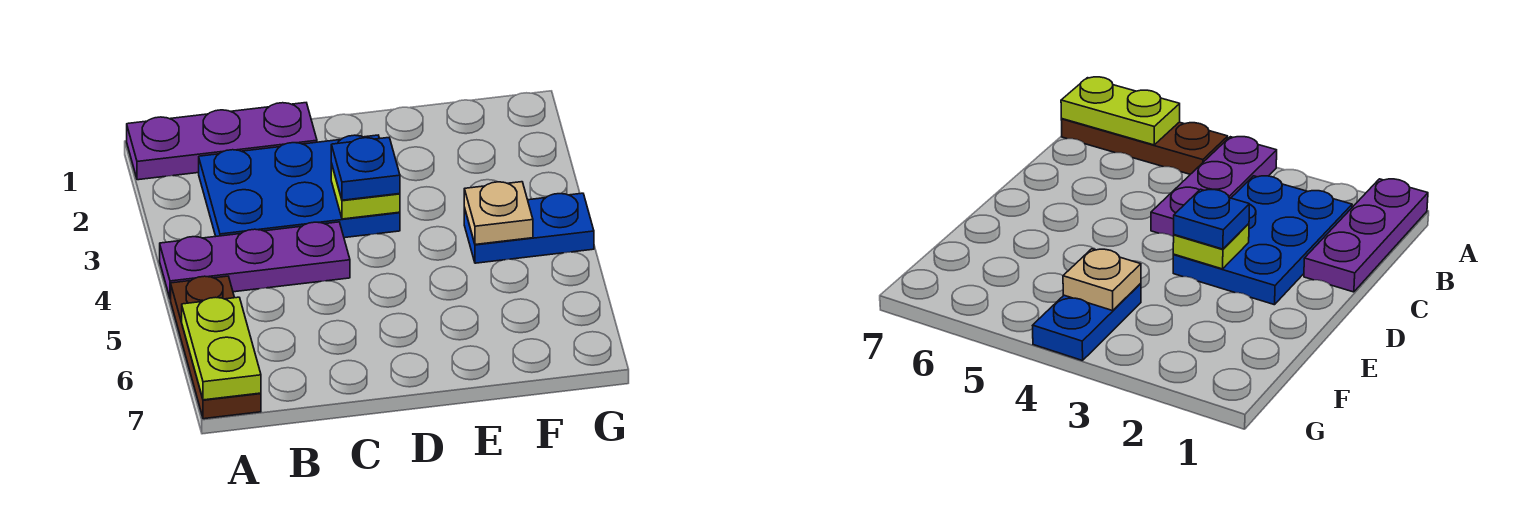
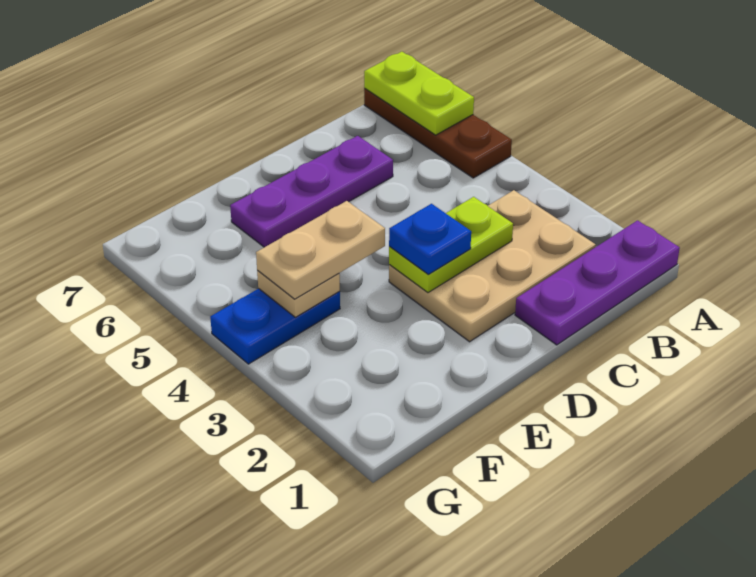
purple plate A4:C4 level 1 -> purple plate C6:E6 level 1
blue plate B2:D3 level 1 -> tan plate B2:D3 level 1
lime plate D3 level 2 -> lime plate C3:D3 level 2
none -> tan plate E4:F4 level 3

